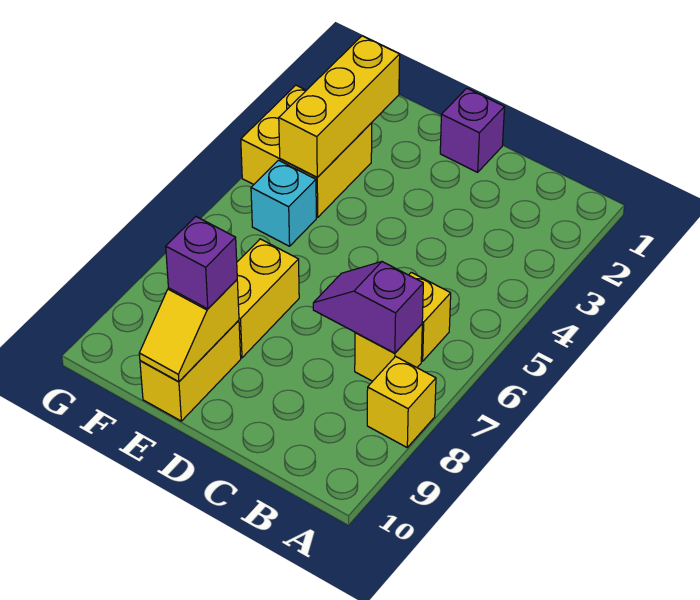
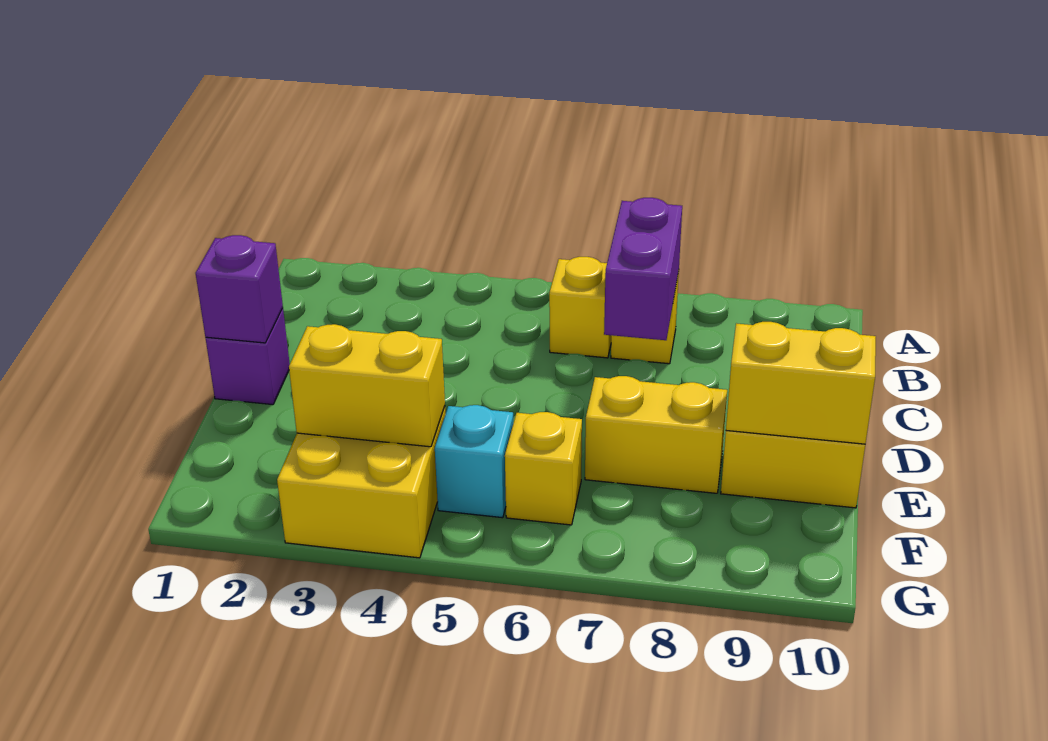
yellow brick A8 level 1 -> yellow brick F6 level 1
purple slope B7:C7 level 2 top B -> purple brick B7:C7 level 2
yellow slope E9:E10 level 2 top 9 -> yellow brick E9:E10 level 2
purple brick E9 level 3 -> purple brick D1 level 2
yellow brick F2:F4 level 2 -> yellow brick F3:F4 level 2

